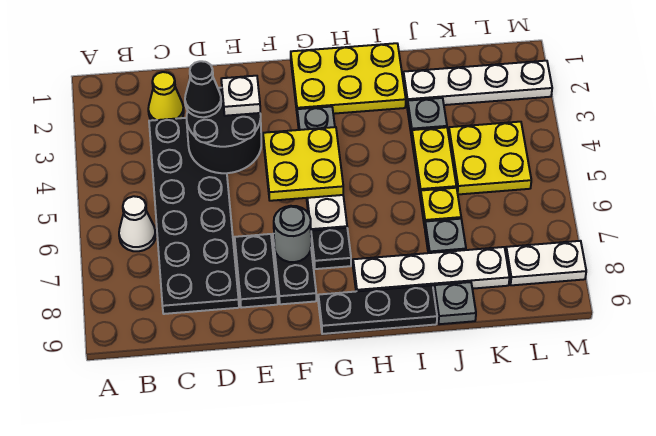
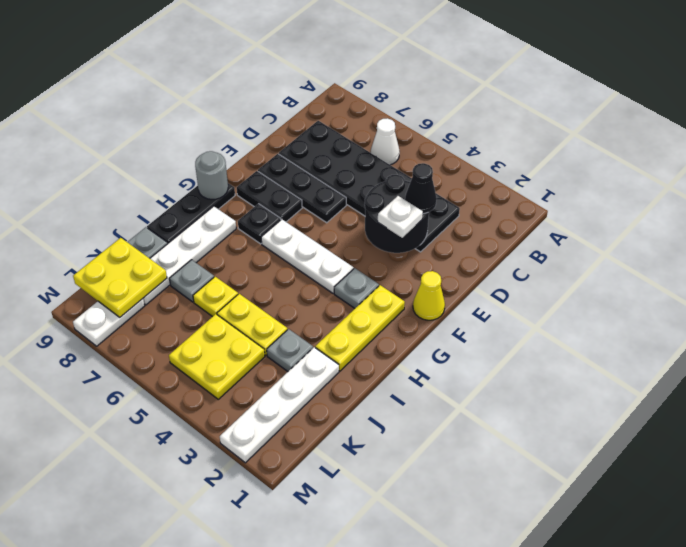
yellow cone C2 level 1 -> yellow cone F1 level 1
black plate E7:E8 level 1 -> black plate E6:E8 level 1
yellow plate F4:G5 level 2 -> yellow plate K8:L9 level 2
grey round brick F7 level 2 -> grey round brick G9 level 2
yellow plate G1:I2 level 1 -> yellow plate G2:I2 level 1

